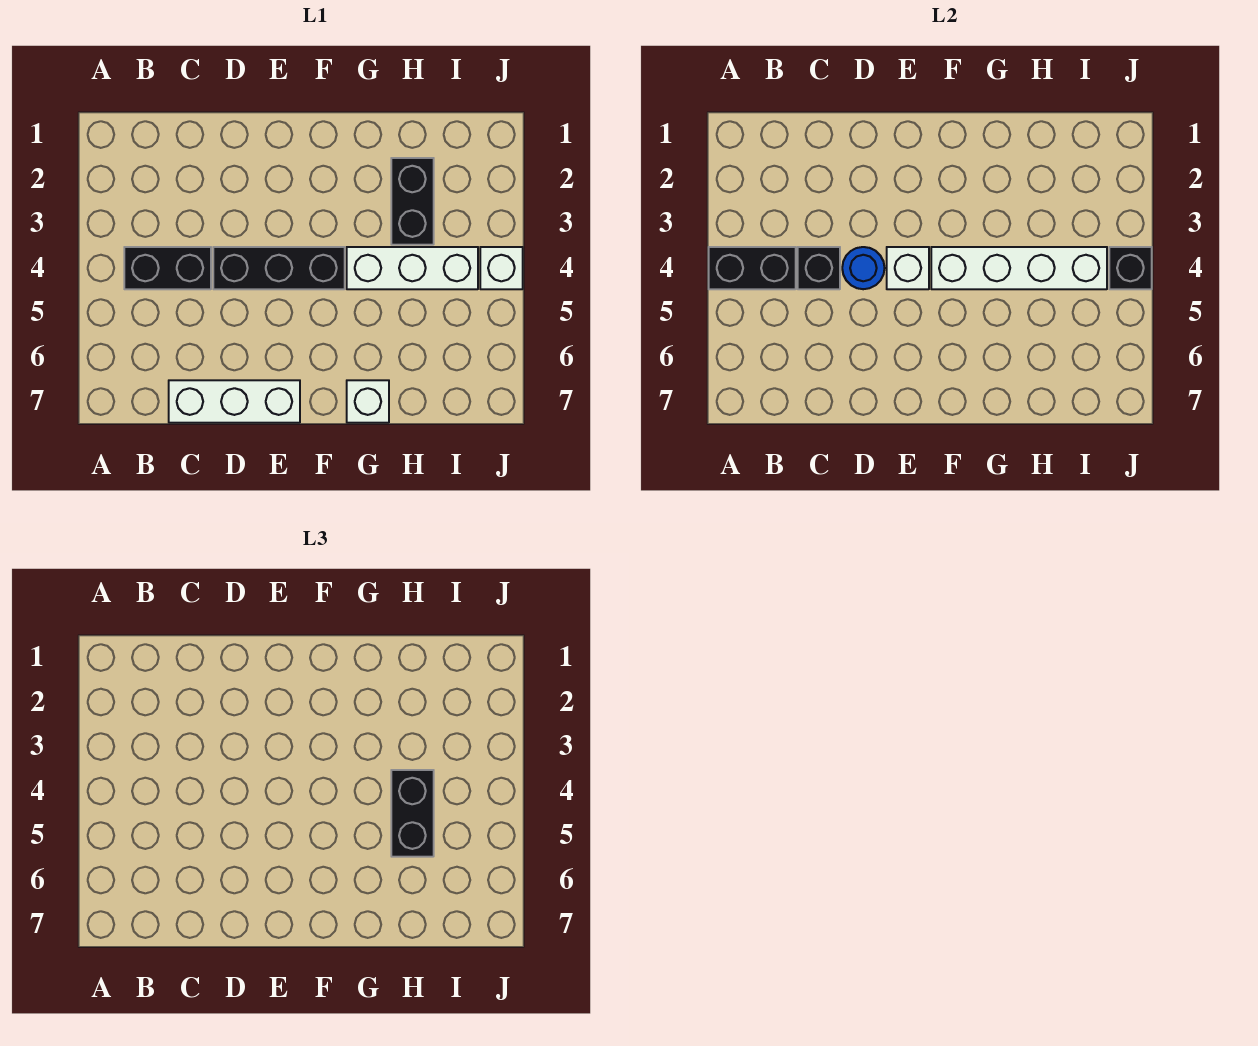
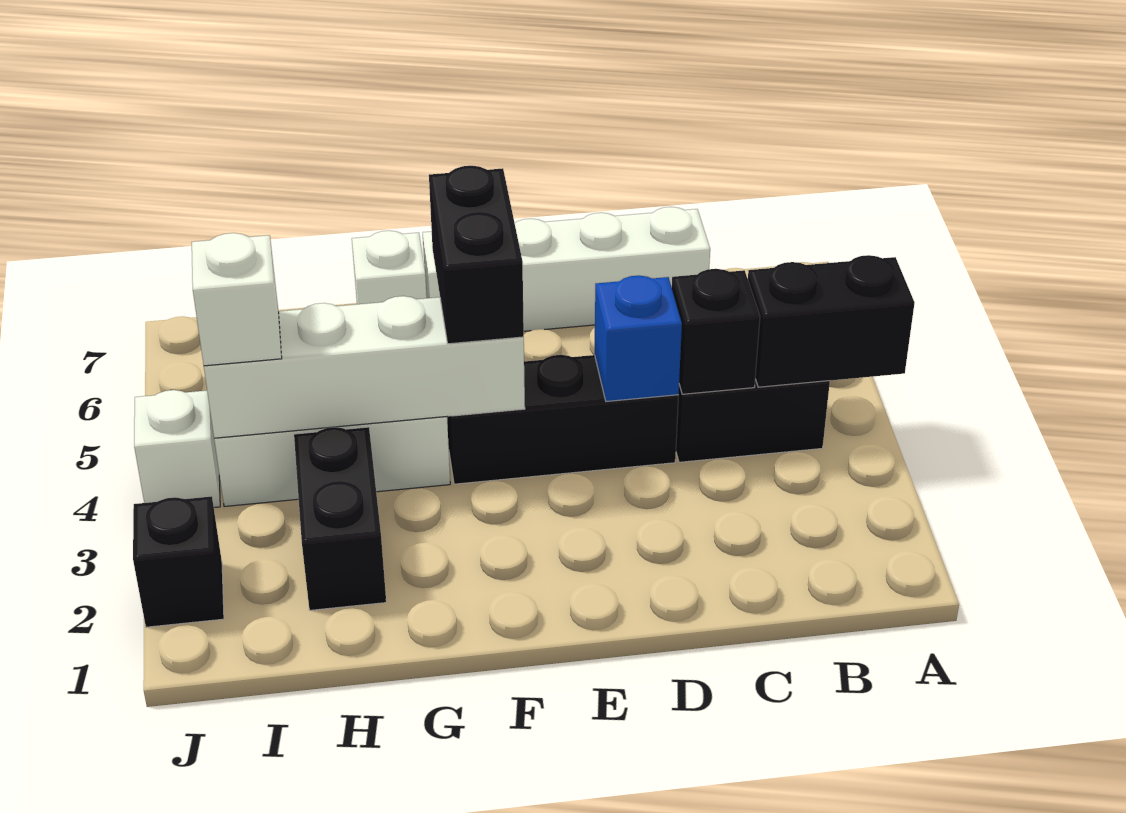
white brick C7:E7 level 1 -> white brick C7:F7 level 1
blue round brick D4 level 2 -> blue brick D4 level 2
white brick E4 level 2 -> white brick I4 level 3
black brick H4:H5 level 3 -> black brick F4:F5 level 3
black brick J4 level 2 -> black brick J2 level 1

